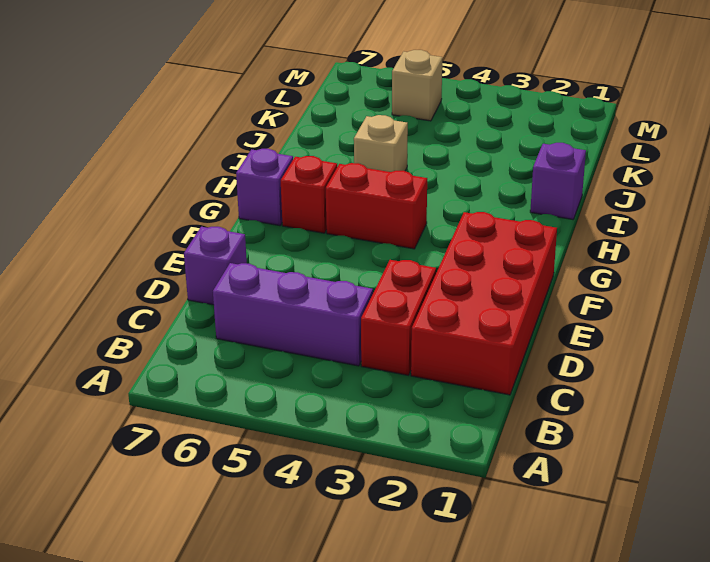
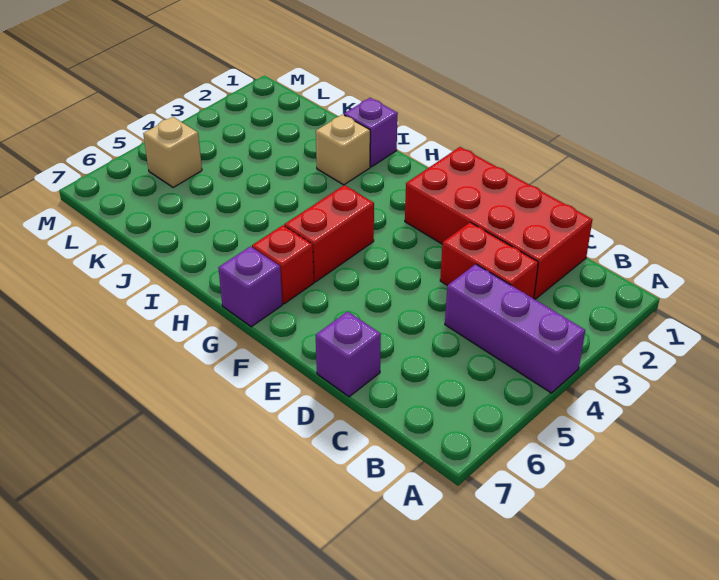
purple brick C4:C6 level 1 -> purple brick A4:C4 level 1
tan brick I5 level 1 -> tan brick I2 level 1

